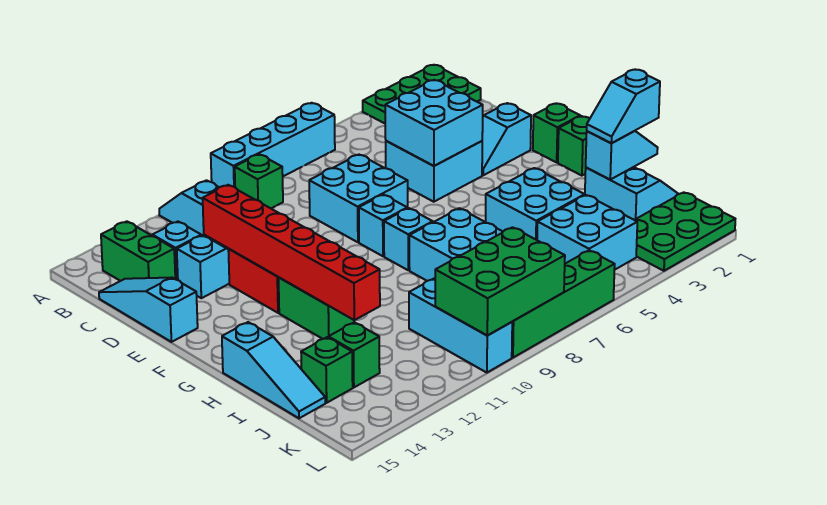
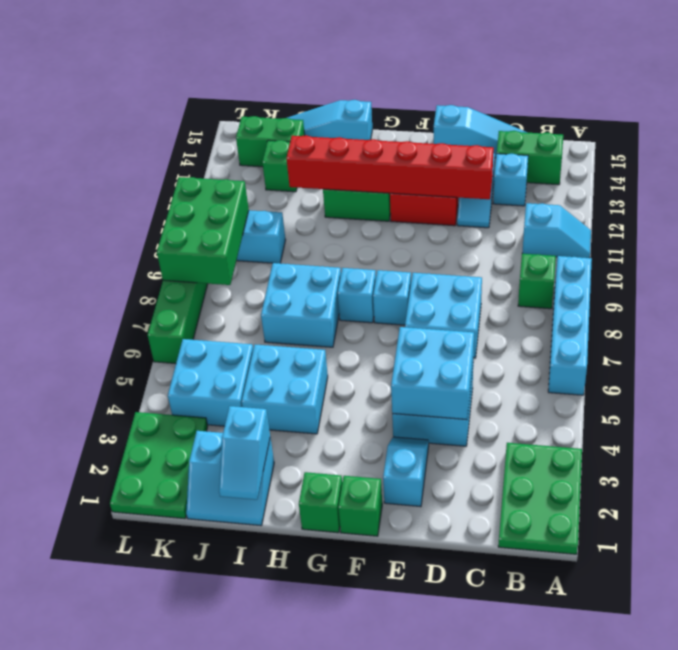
cyan slope I1:I2 level 3 top 1 -> none
green brick J14 level 1 -> green brick J14:K14 level 1

